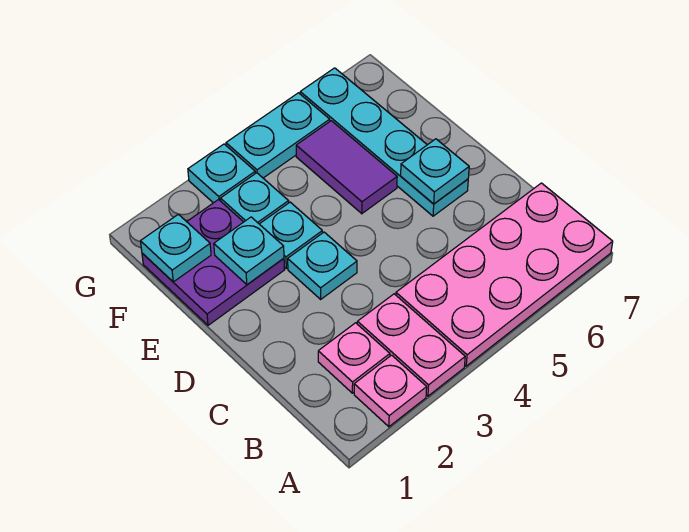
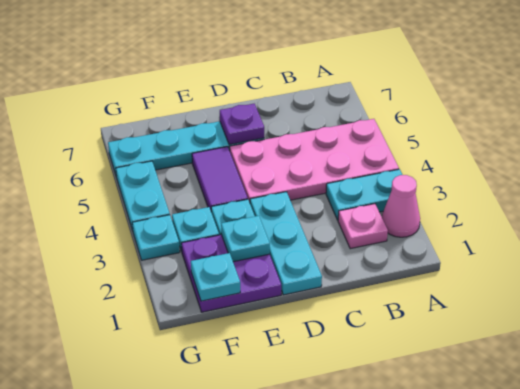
pink plate A2 level 1 -> pink cone A2 level 1
pink plate A3:B3 level 1 -> cyan plate A3:B3 level 1
pink plate A4:B7 level 1 -> pink plate A4:D5 level 1
cyan plate D3 level 1 -> cyan plate D1:D3 level 1
cyan plate D6 level 2 -> purple plate D6 level 2
purple tile E5:F5 level 1 -> purple tile E4:E5 level 1

